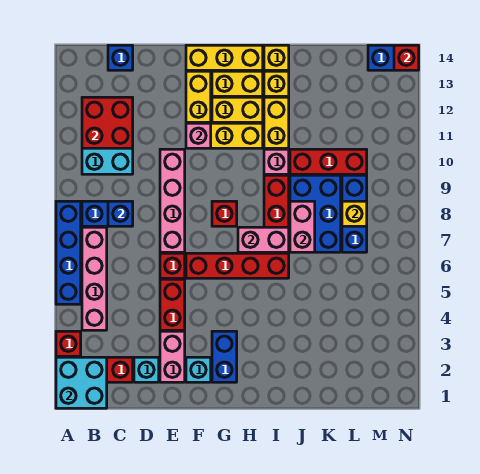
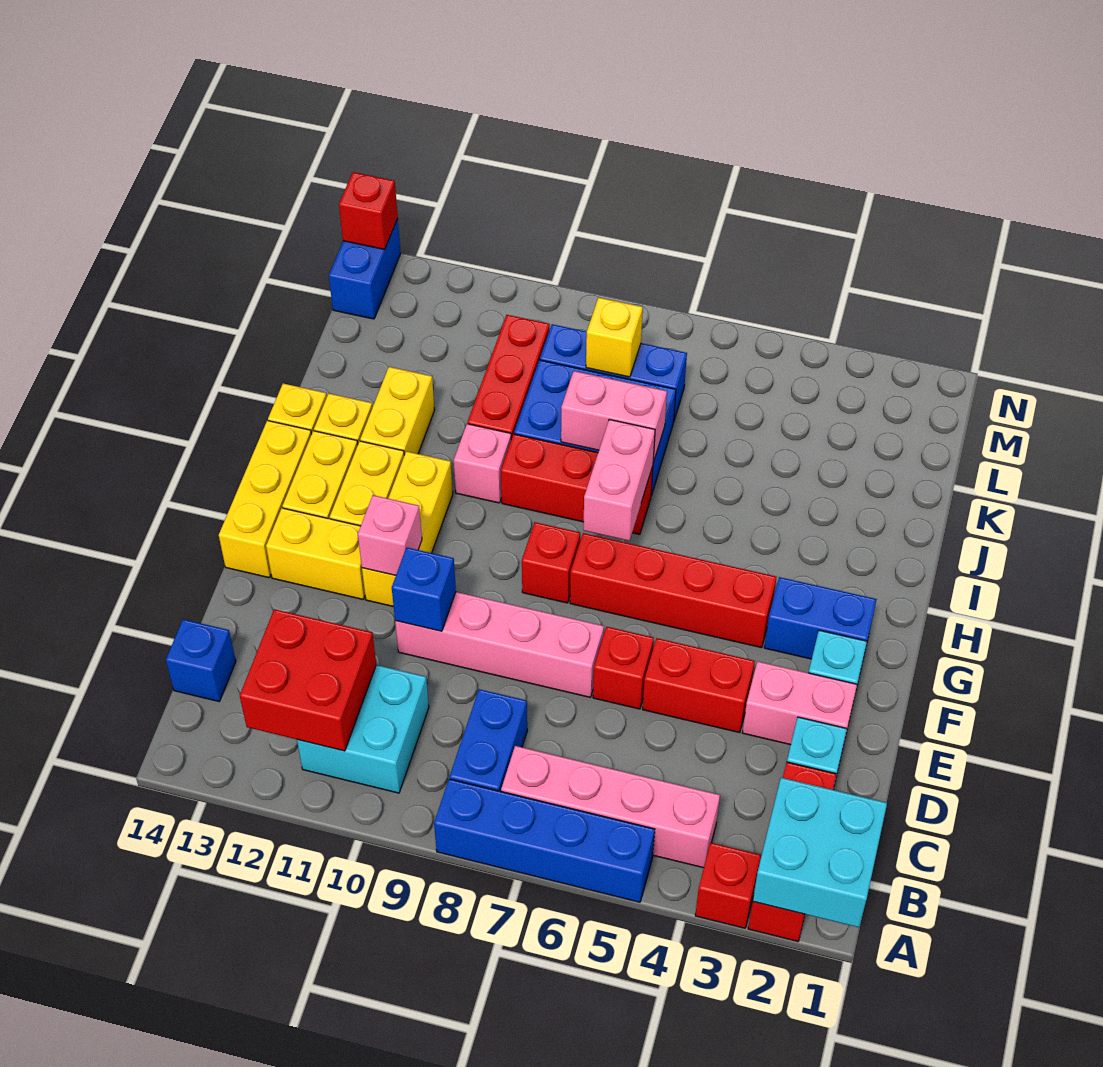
blue brick C8 level 2 -> blue brick E10 level 2
red brick F6:I6 level 1 -> red brick G4:G7 level 1
yellow brick I11:I12 level 1 -> yellow brick I12:J12 level 1

